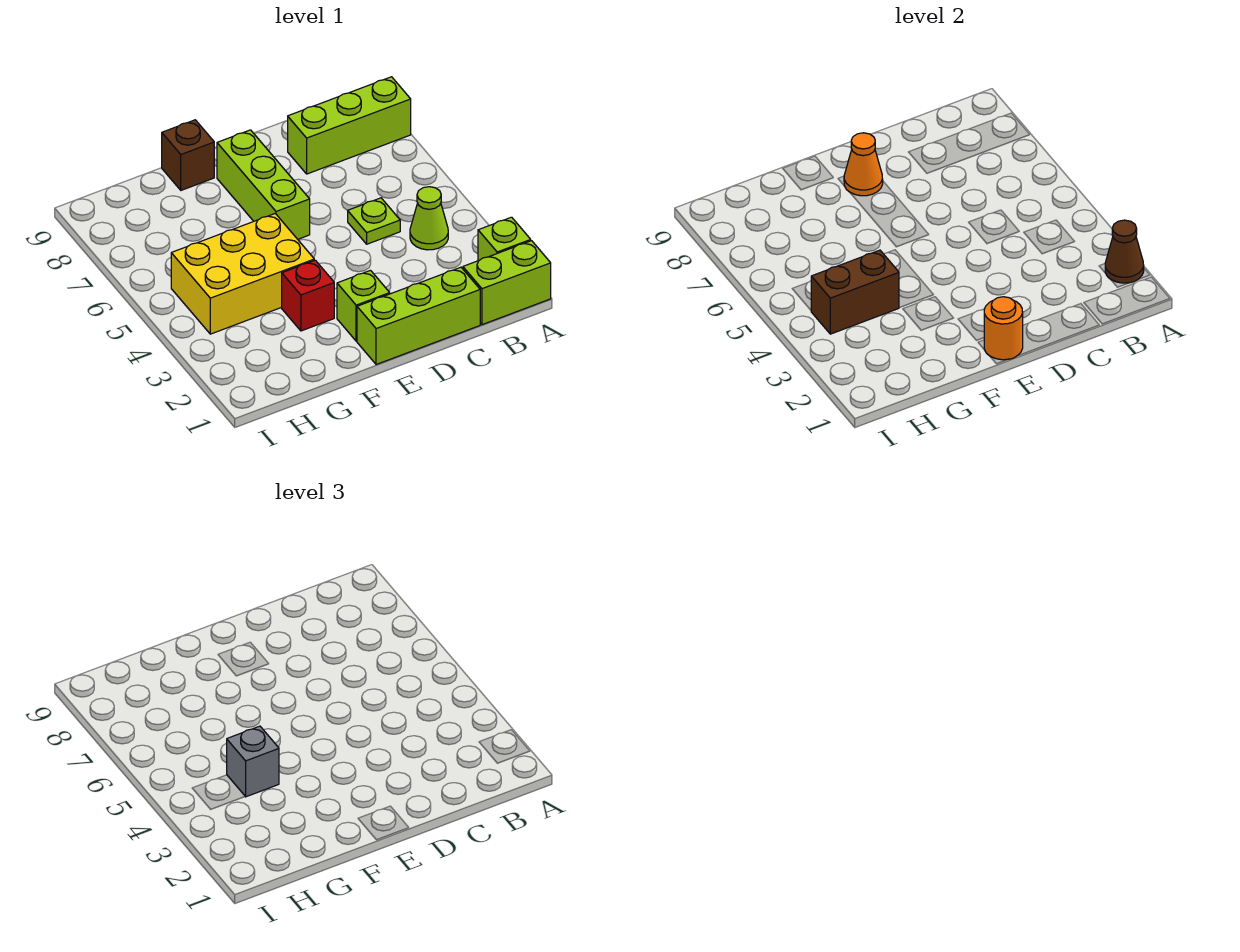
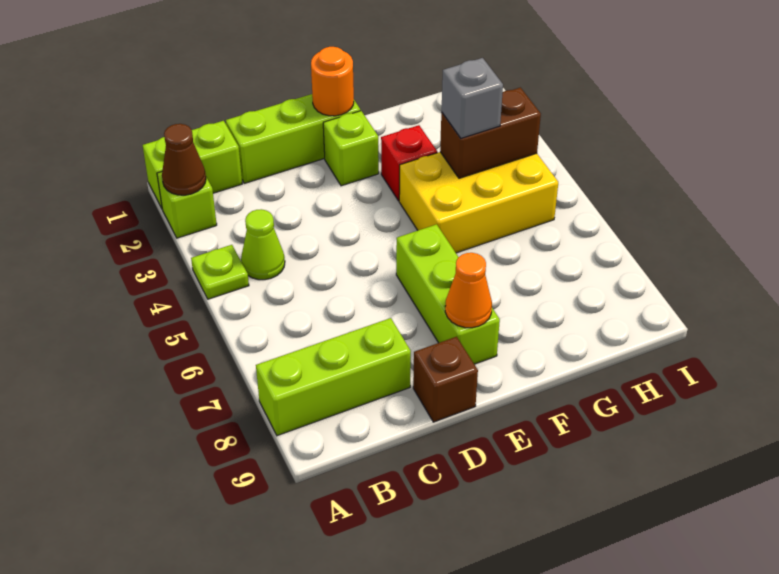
lime plate C5 level 1 -> lime plate A4 level 1
brown brick F9 level 1 -> brown brick D9 level 1

